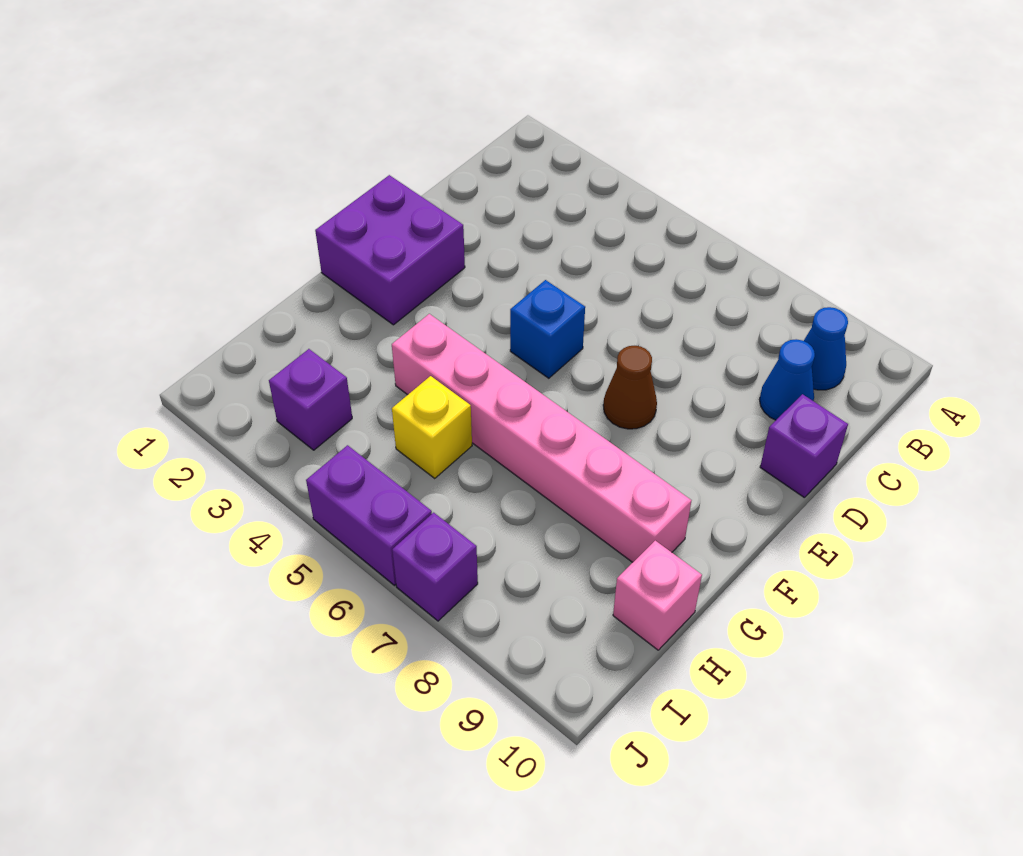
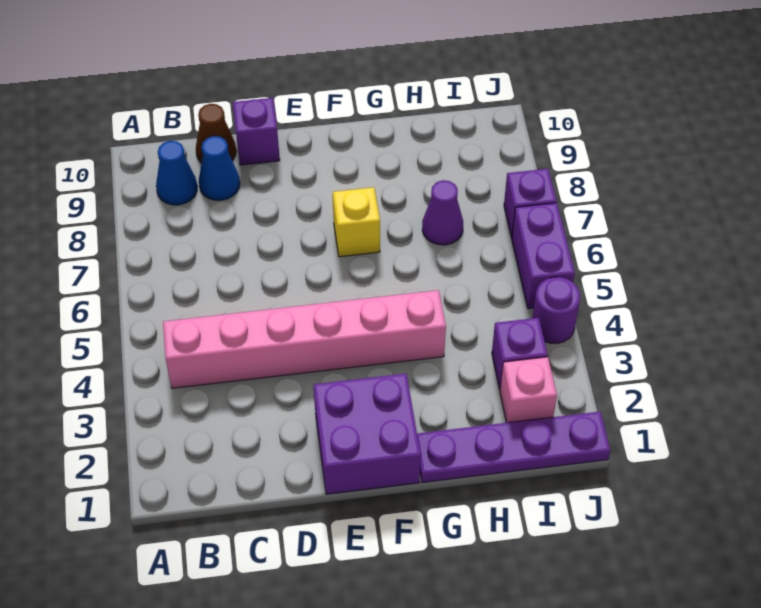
blue brick E5 level 1 -> none
brown cone E7 level 1 -> brown cone C10 level 1
none -> purple plate G1:J1 level 1
pink brick G4:G9 level 1 -> pink brick B4:G4 level 1
yellow brick H5 level 1 -> yellow brick F7 level 1
none -> purple cone H7 level 1
pink brick H10 level 1 -> pink brick I2 level 1
none -> purple round brick J4 level 1

